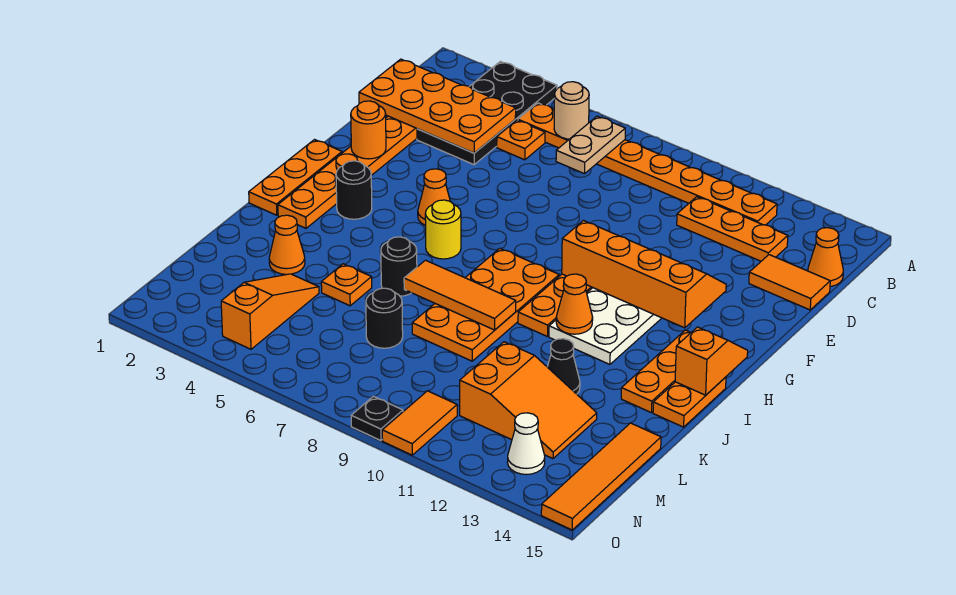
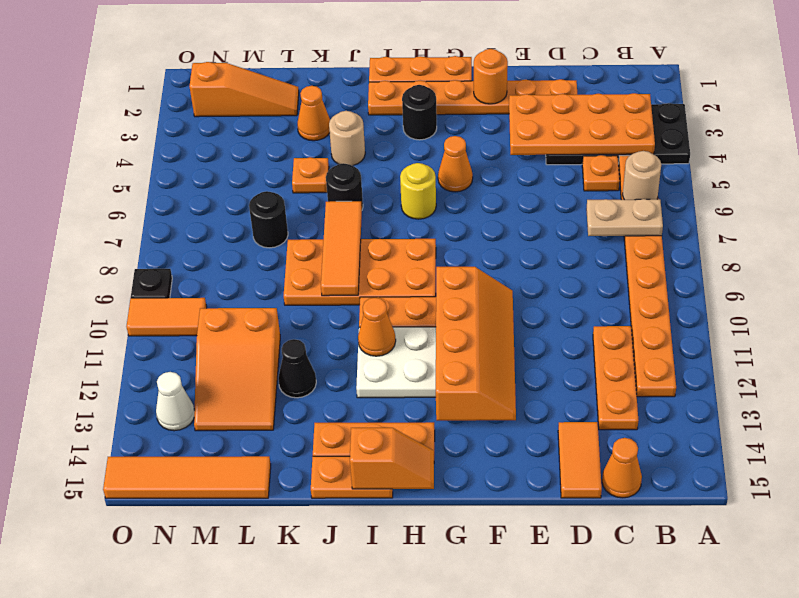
orange plate C1:D4 level 2 -> orange plate B3:E4 level 2
none -> tan round brick J4 level 1
orange slope L4:N4 level 1 top N -> orange slope L2:N2 level 1 top N

